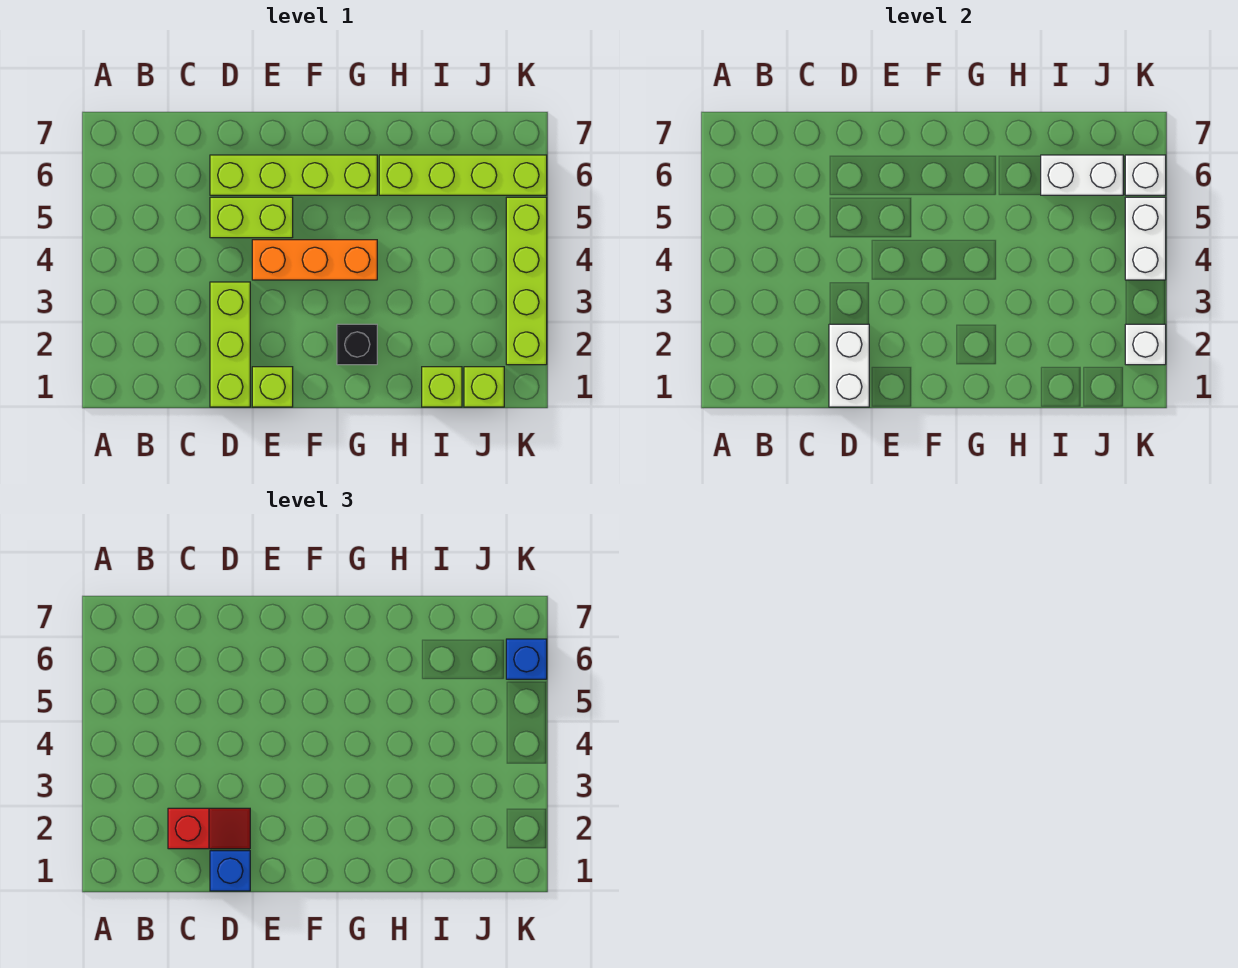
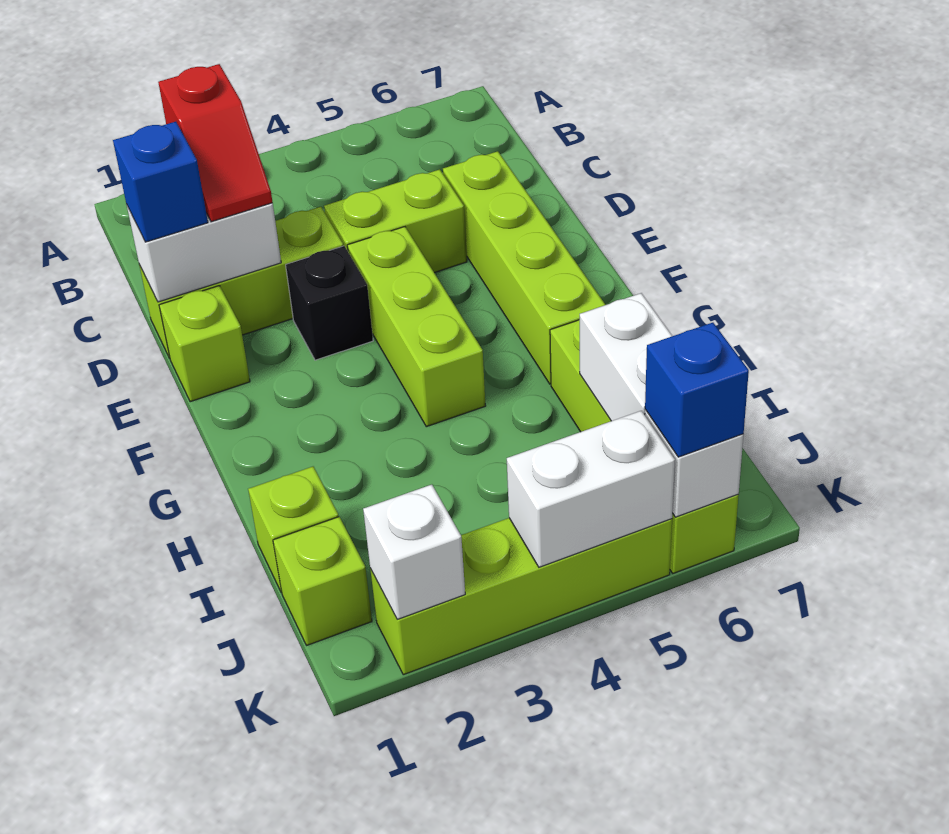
lime brick D5:E5 level 1 -> lime brick D4:D5 level 1
orange brick E4:G4 level 1 -> lime brick E4:G4 level 1
black brick G2 level 1 -> black brick E3 level 1

